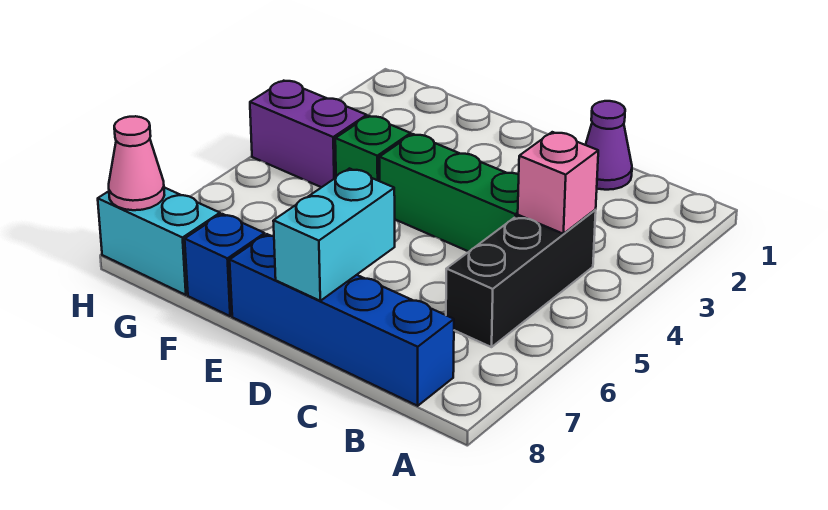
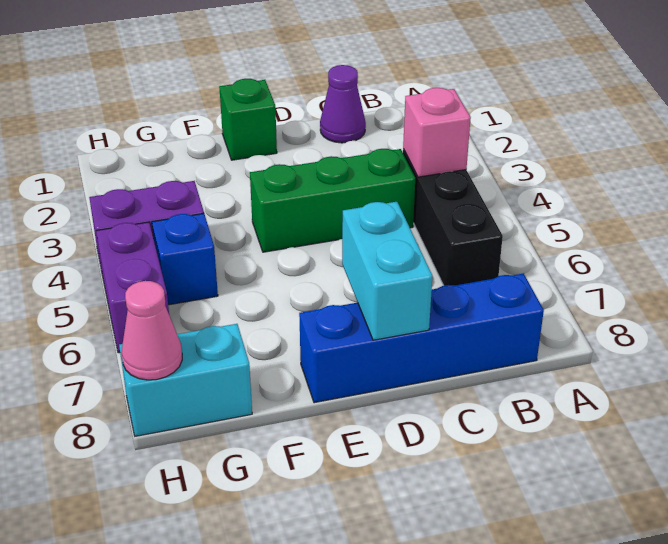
green brick F4 level 1 -> green brick E1 level 1
blue brick F8 level 1 -> blue brick G5 level 1
none -> purple brick H5:H6 level 1

